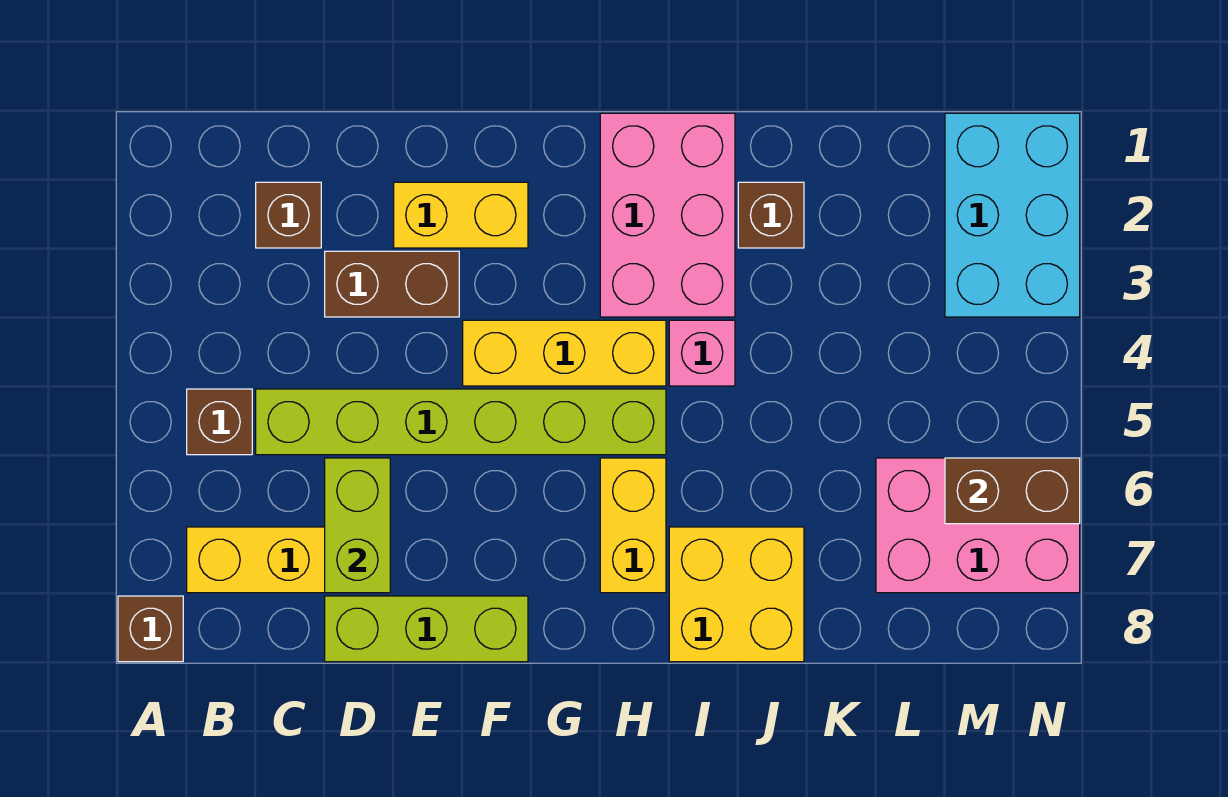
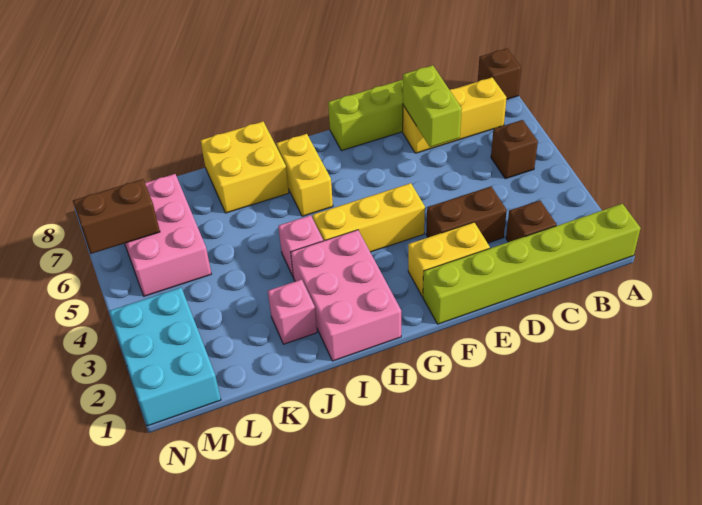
lime brick C5:H5 level 1 -> lime brick A1:F1 level 1
brown brick J2 level 1 -> pink brick J2 level 1
pink brick L6:N7 level 1 -> pink brick L5:M7 level 1

